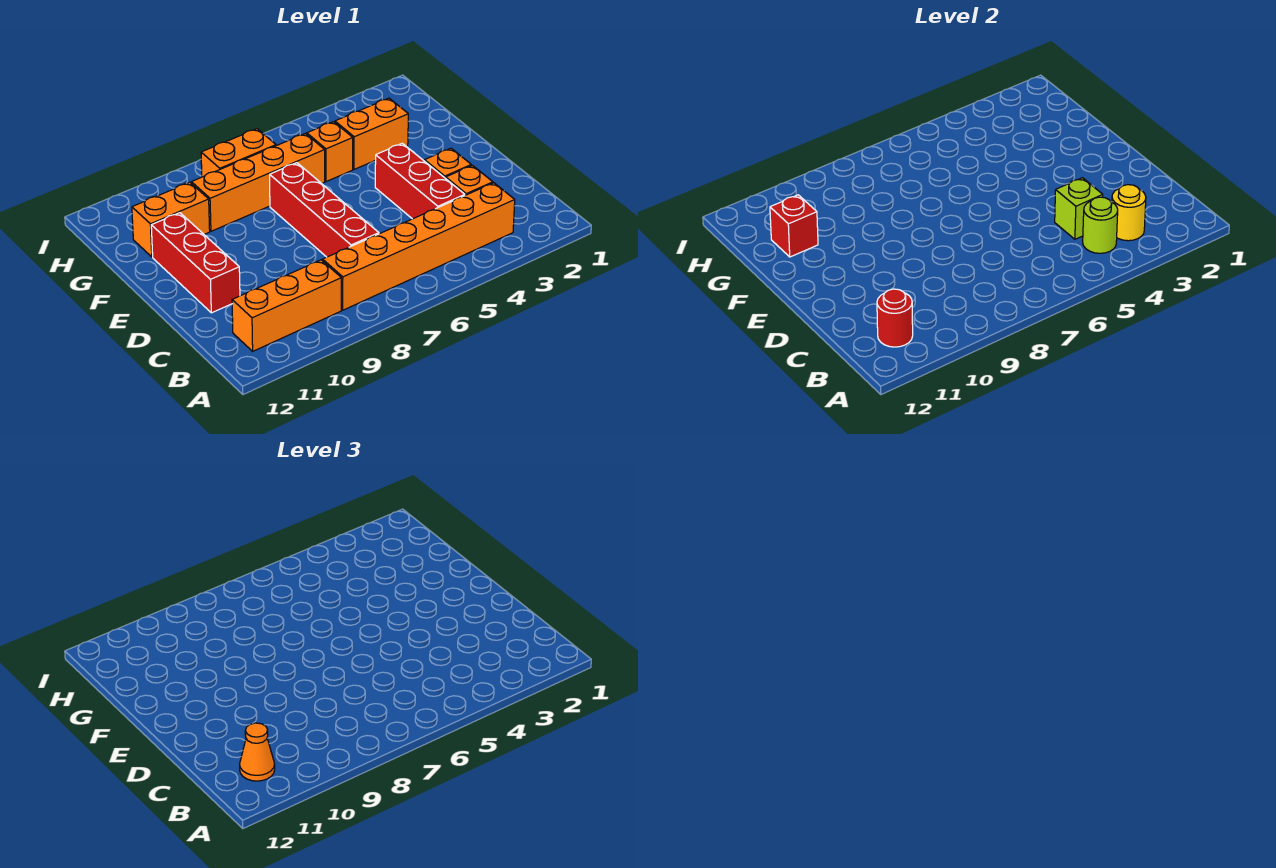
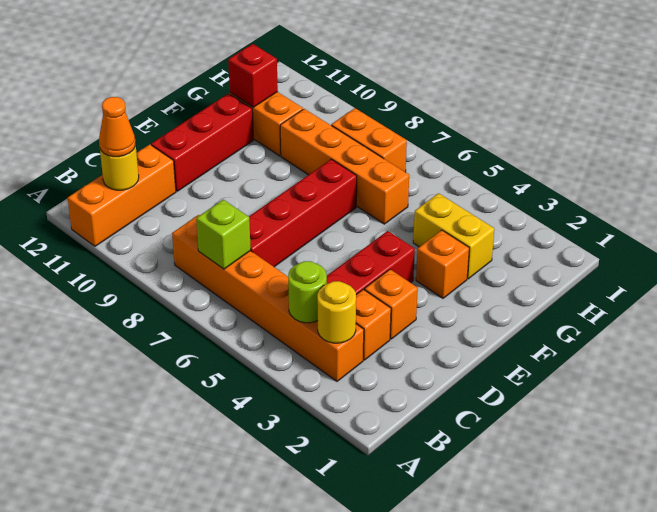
orange brick B9:B11 level 1 -> orange brick A11:C11 level 1
red round brick B11 level 2 -> yellow round brick B11 level 2
lime brick C4 level 2 -> lime brick B7 level 2
orange brick G3:G4 level 1 -> yellow brick G3:G4 level 1
orange brick G5 level 1 -> orange brick F3 level 1

